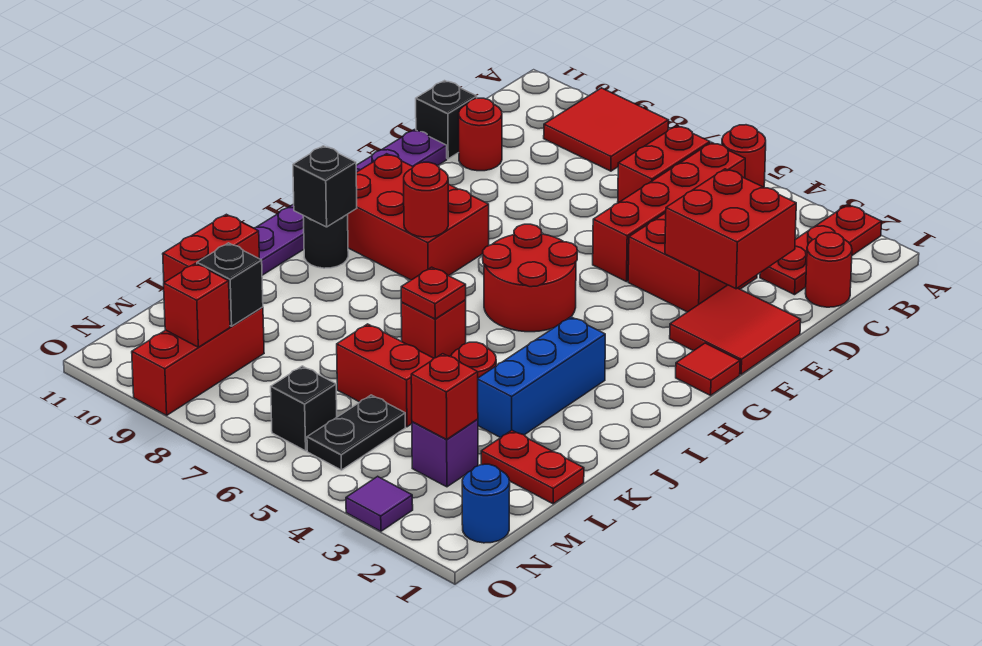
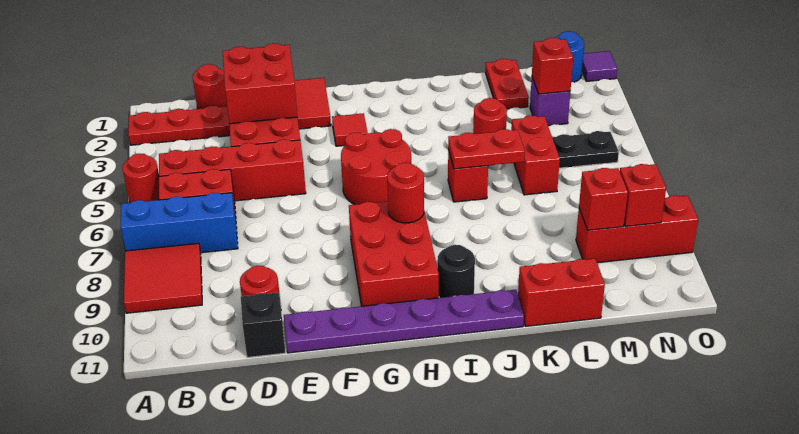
red tile G1 level 1 -> red tile G3 level 1
blue brick I3:K3 level 1 -> blue brick A7:C7 level 1
black brick I10 level 2 -> none
red plate J6 level 2 -> red plate J6:K6 level 2
black brick M9 level 2 -> red brick M9 level 2
black brick N6 level 1 -> none
purple tile O3 level 1 -> purple tile O1 level 1

